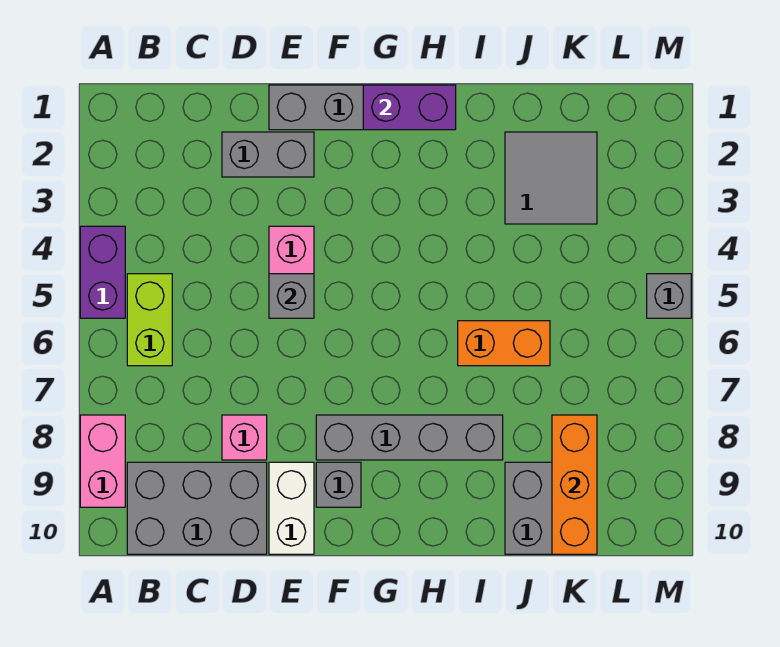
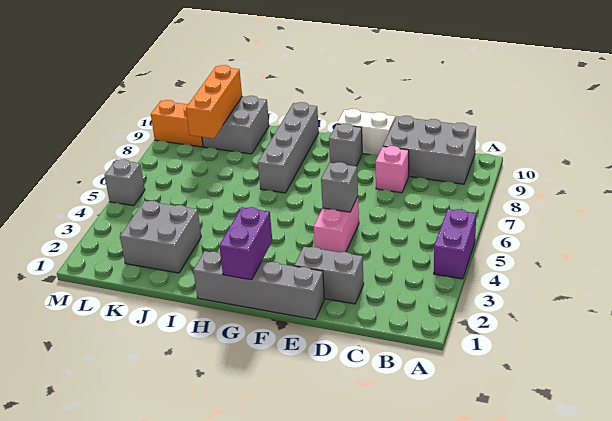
pink brick A8:A9 level 1 -> none
lime brick B5:B6 level 1 -> none
white brick E9:E10 level 1 -> white brick E10:F10 level 1
grey brick F8:I8 level 1 -> grey brick H7:H10 level 1
purple brick G1:H1 level 2 -> purple brick G1:G2 level 2
orange brick I6:J6 level 1 -> orange brick L9:M9 level 1
grey tile J2:K3 level 1 -> grey brick J2:K3 level 1

